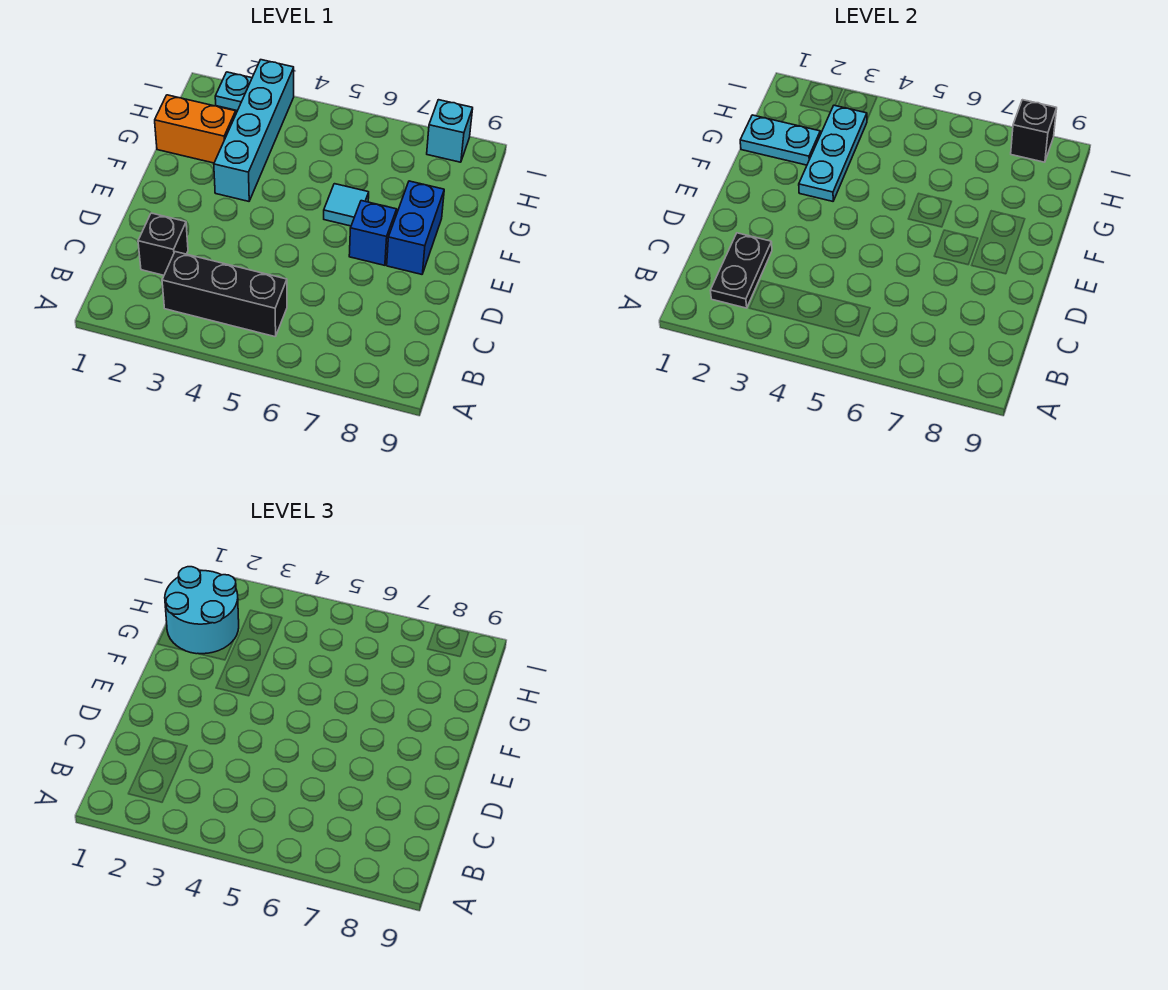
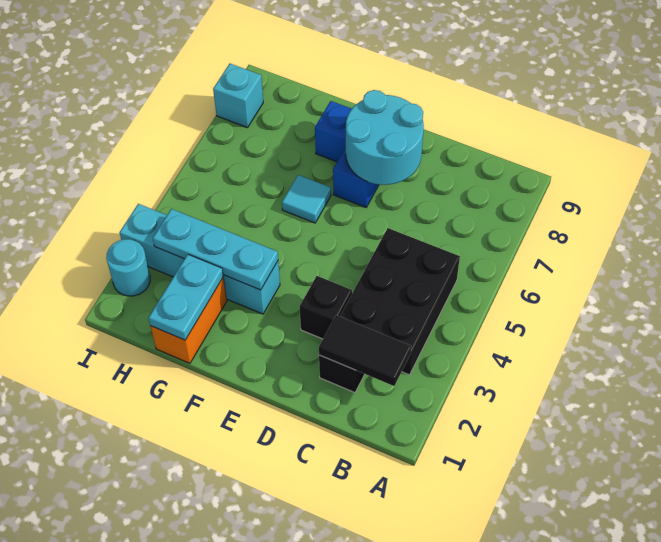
black plate B2:C2 level 2 -> black tile B2:C2 level 2
black brick B3:B5 level 1 -> black brick B3:C5 level 1
cyan round brick G1:H2 level 3 -> cyan round brick D7:E8 level 2
cyan plate I2 level 1 -> cyan round brick I2 level 1
black brick I8 level 2 -> black brick D3 level 1

